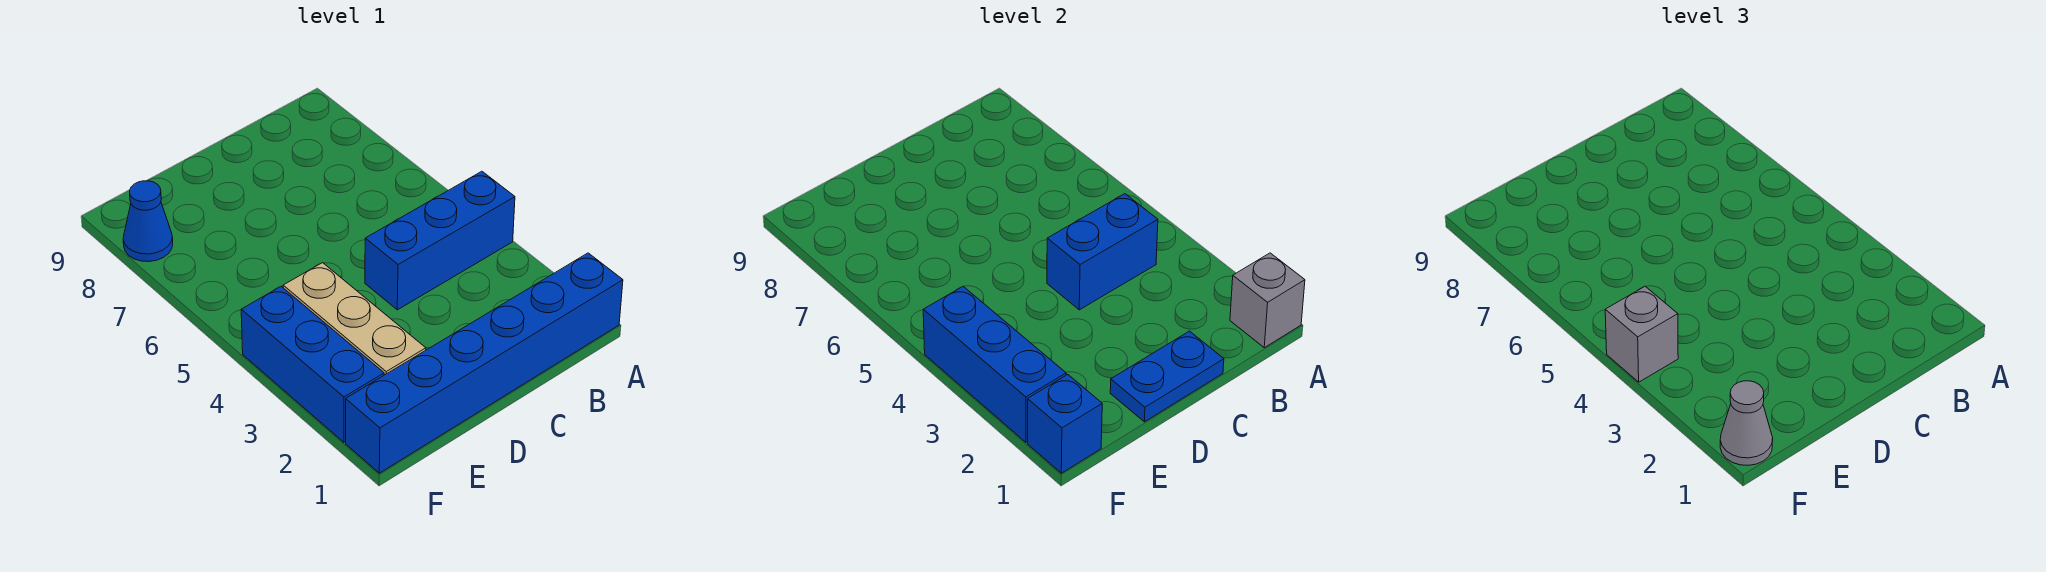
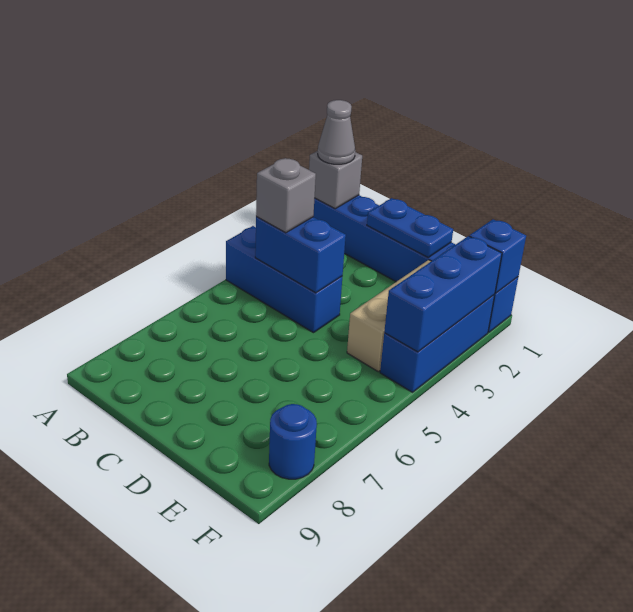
grey cone F1 level 3 -> grey cone A1 level 3
grey brick F4 level 3 -> grey brick B4 level 3
blue cone F8 level 1 -> blue round brick F8 level 1

